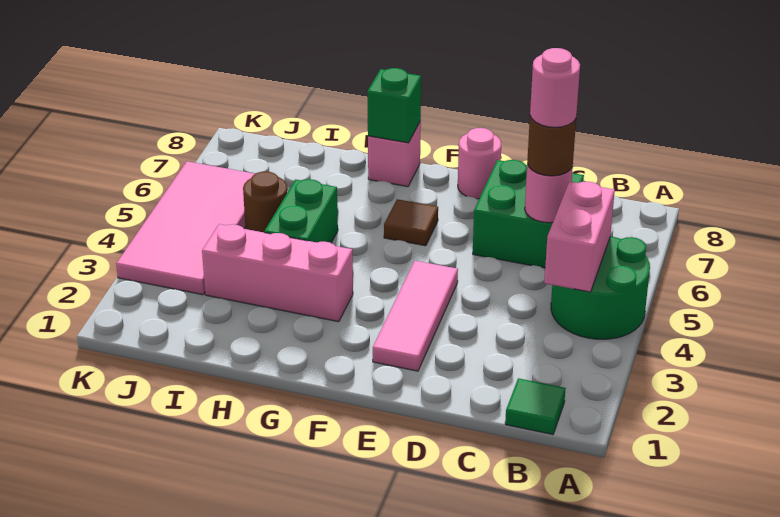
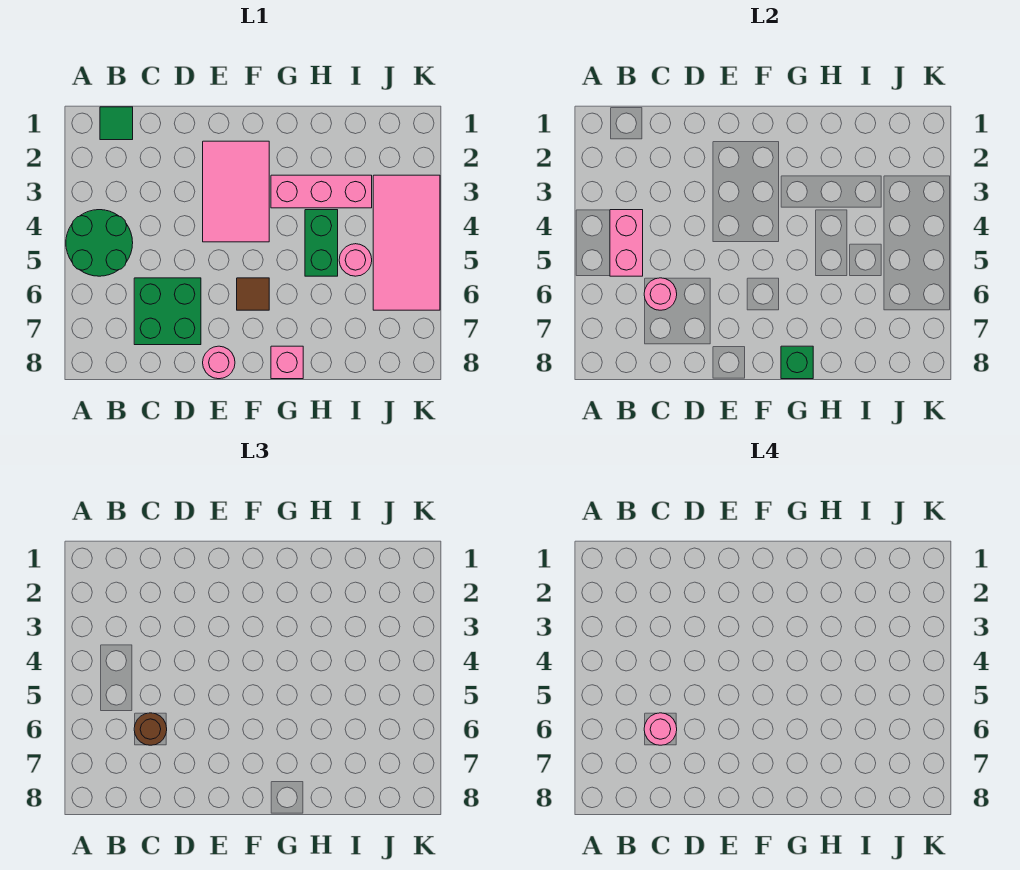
pink tile E2:E4 level 1 -> pink tile E2:F4 level 1
brown round brick I5 level 1 -> pink round brick I5 level 1

